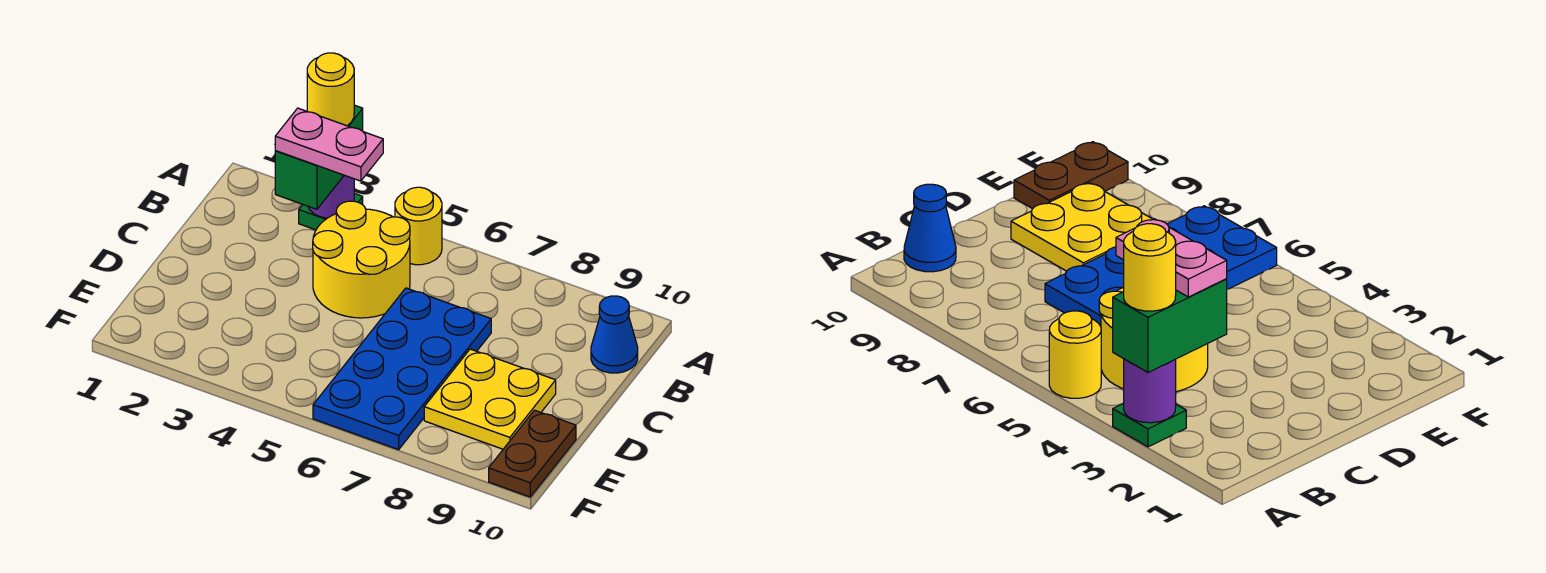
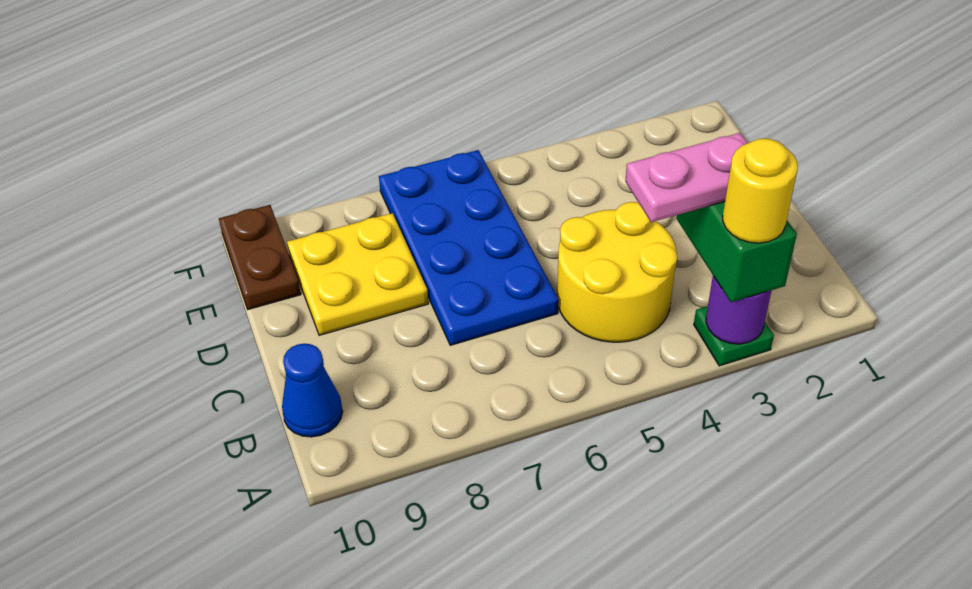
yellow round brick A5 level 1 -> none

